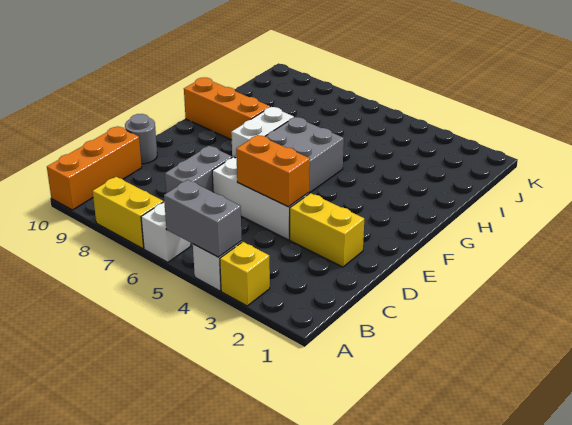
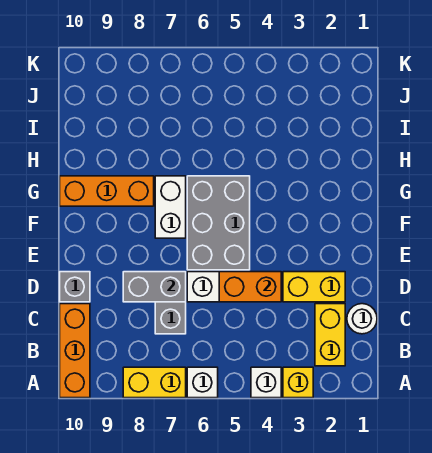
grey brick A4:A5 level 2 -> grey brick D7:D8 level 2
none -> yellow brick B2:C2 level 1
none -> white round brick C1 level 1
grey round brick D10 level 1 -> grey brick D10 level 1

